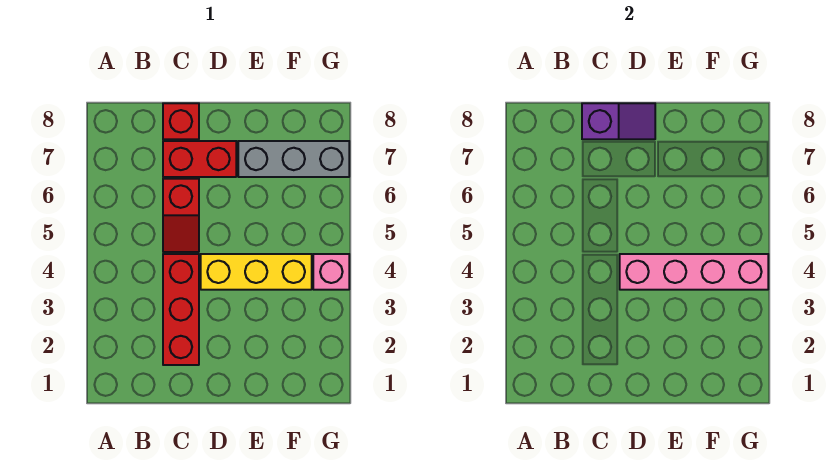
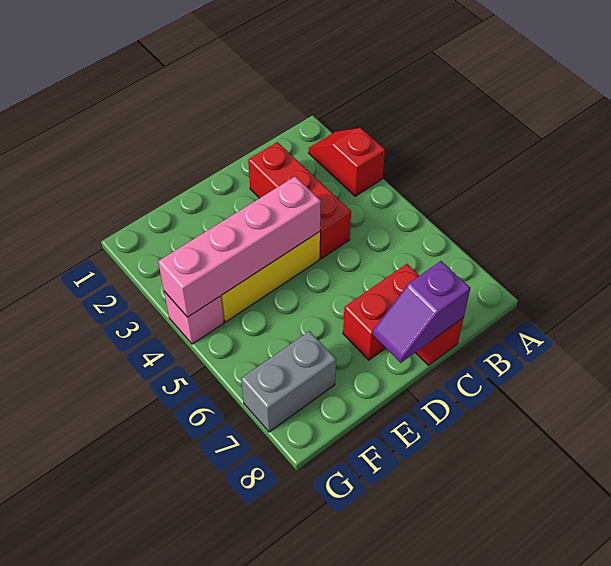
red slope C5:C6 level 1 top 6 -> red slope A2:A3 level 1 top 3
grey brick E7:G7 level 1 -> grey brick F7:G7 level 1

